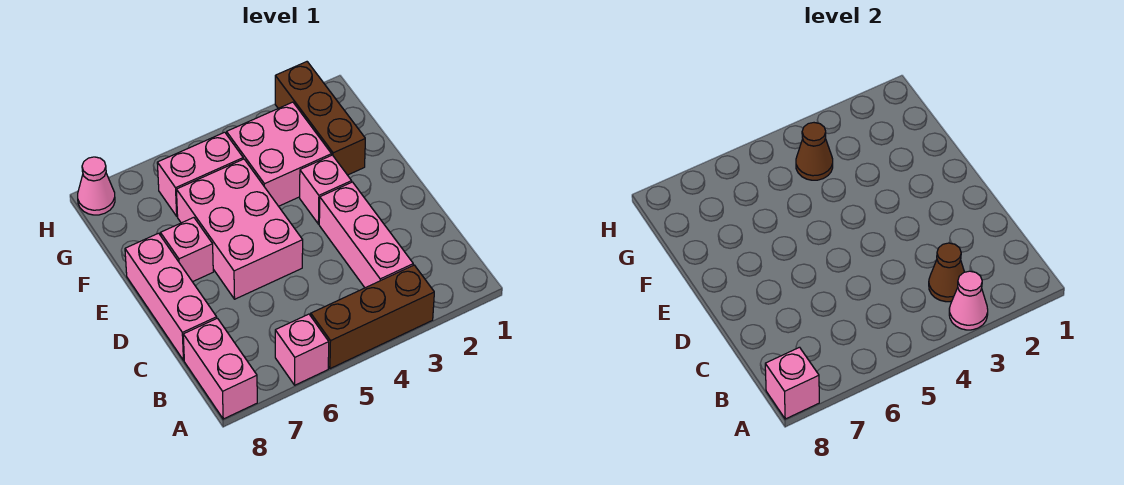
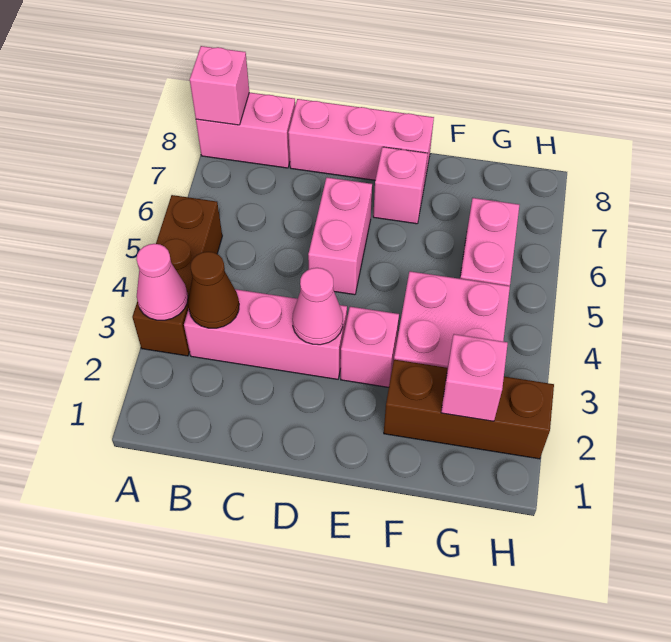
pink brick A6 level 1 -> pink brick G2 level 2
pink brick D5:F6 level 1 -> pink brick D5:D6 level 1
brown cone G4 level 2 -> none
pink cone H8 level 1 -> pink cone D3 level 2

